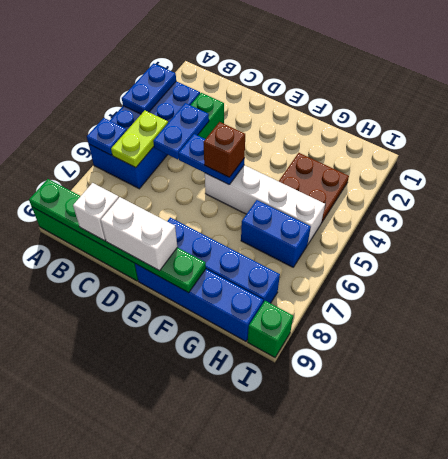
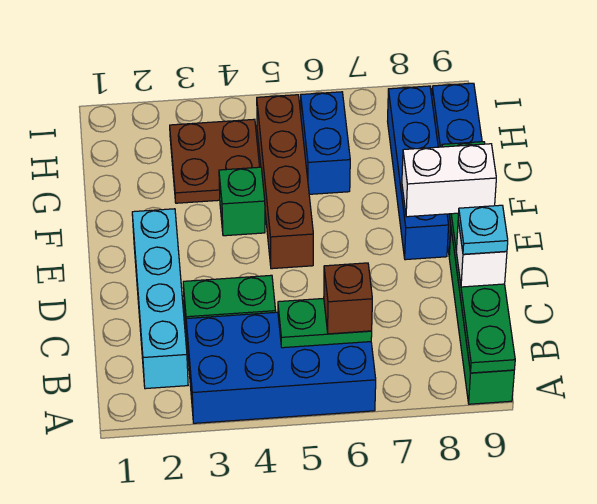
blue plate A3:A4 level 2 -> none
blue plate A6 level 2 -> none
none -> cyan brick B2:E2 level 1
lime plate B5:B6 level 2 -> green plate B5:B6 level 2
blue plate C4:C5 level 2 -> none
none -> cyan plate C9 level 4
blue plate D5:E5 level 2 -> none
white brick D9:E9 level 3 -> white brick E8:E9 level 3
white brick E5:H5 level 1 -> brown brick E5:H5 level 1
brown brick E5 level 3 -> brown brick B6 level 3
green brick I9 level 1 -> green brick F4 level 1

